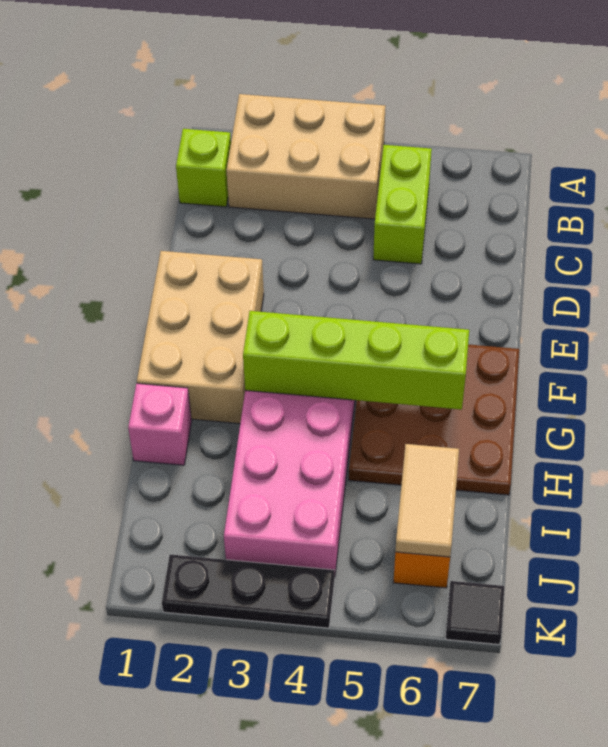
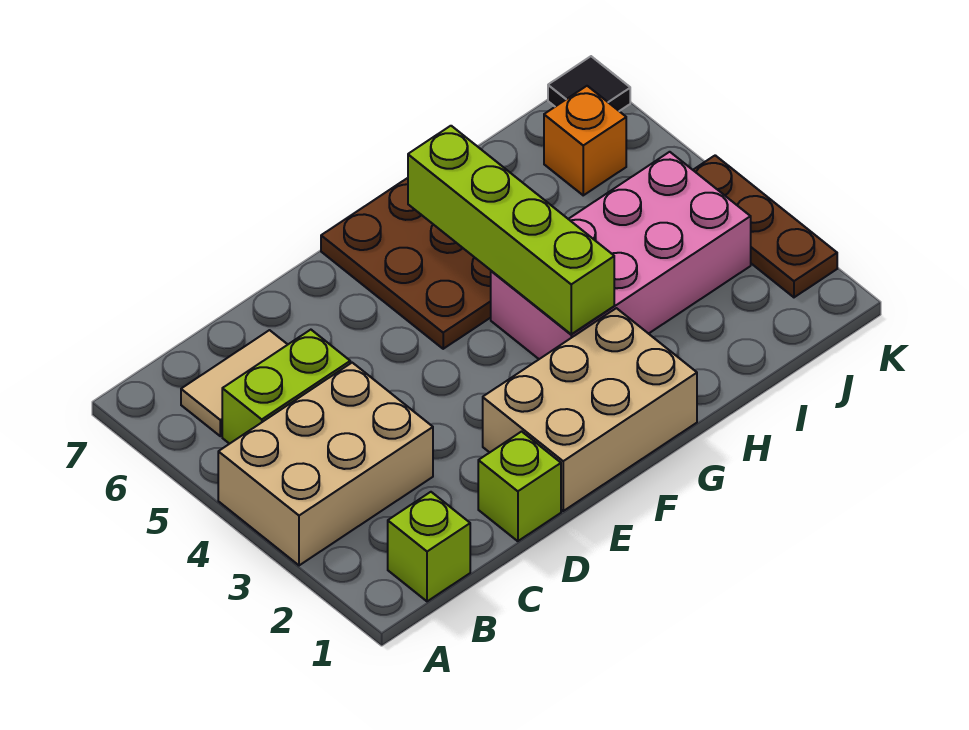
tan brick A2:B4 level 1 -> tan brick A3:C4 level 1
none -> lime brick D1 level 1
pink brick H1 level 1 -> none
tan tile I6:J6 level 2 -> tan tile B6:C6 level 1
black plate K2:K4 level 1 -> brown plate K2:K4 level 1

